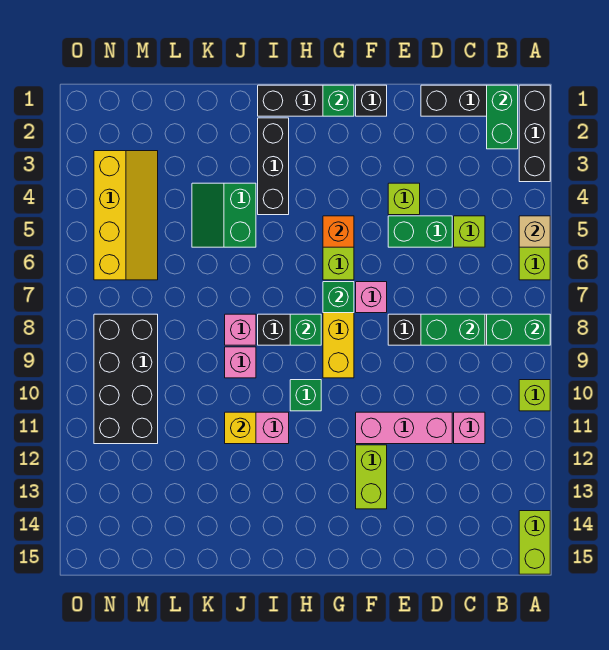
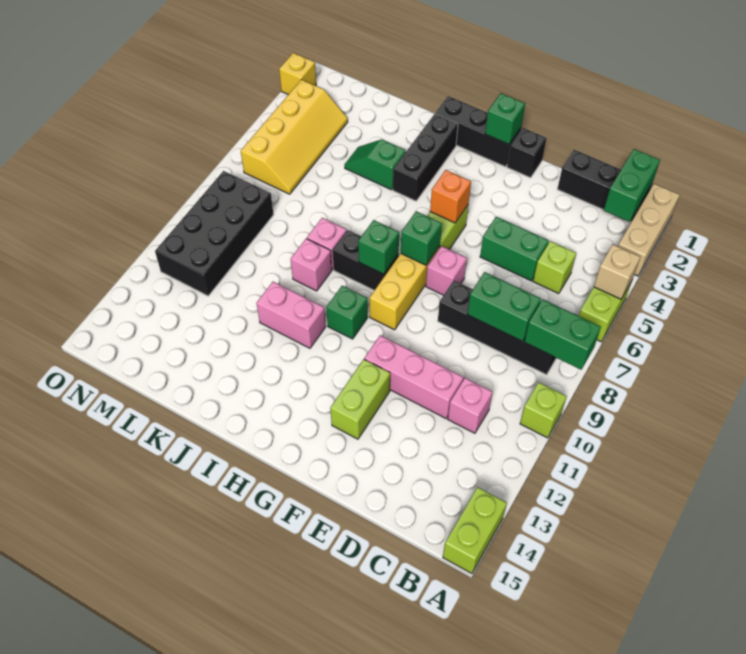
black brick A1:A3 level 1 -> tan brick A1:A3 level 1
lime brick E4 level 1 -> none
green slope J4:K5 level 1 top J -> green slope J4:K4 level 1 top J
yellow brick J11 level 2 -> yellow brick O2 level 1

